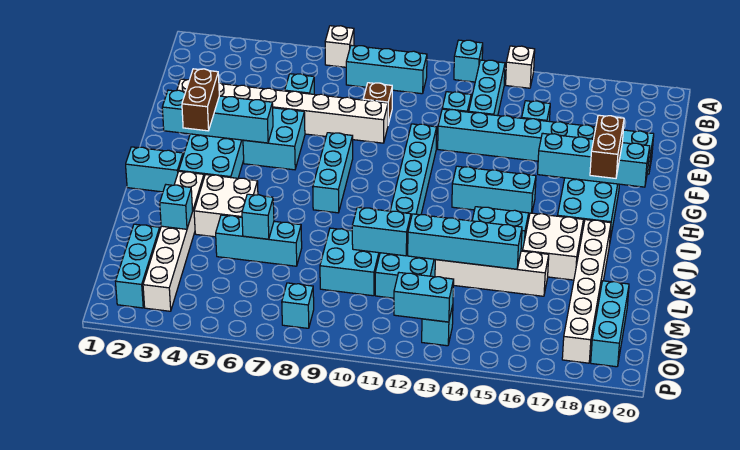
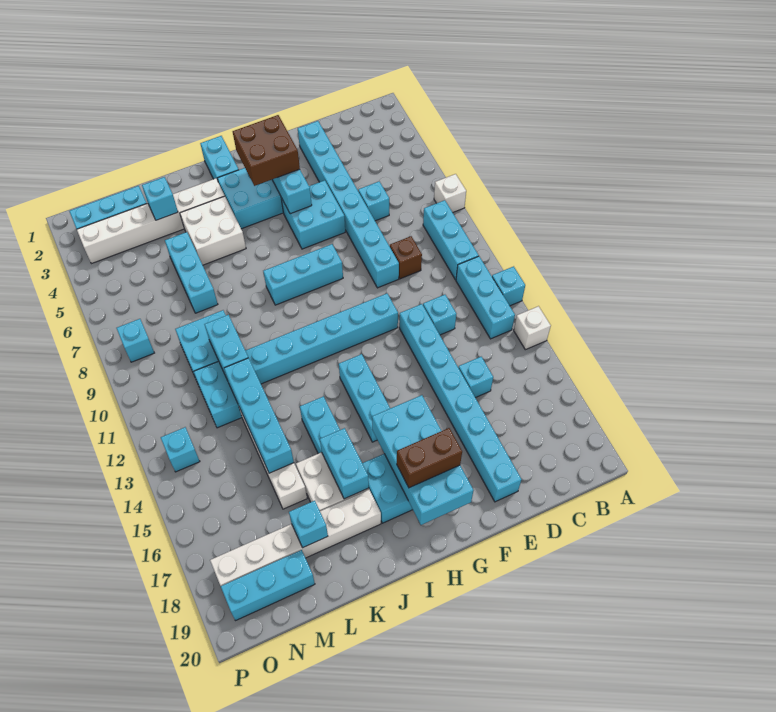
cyan brick B13:D13 level 1 -> cyan brick B11:B13 level 1
white brick E2:E9 level 1 -> cyan brick E2:E9 level 1
brown brick G3:H3 level 3 -> brown brick G3:H4 level 3
cyan brick G16:G19 level 2 -> cyan brick G16:H19 level 2
cyan brick L6 level 2 -> cyan brick L18 level 2
cyan brick O12:O13 level 2 -> cyan brick J16:J17 level 2

